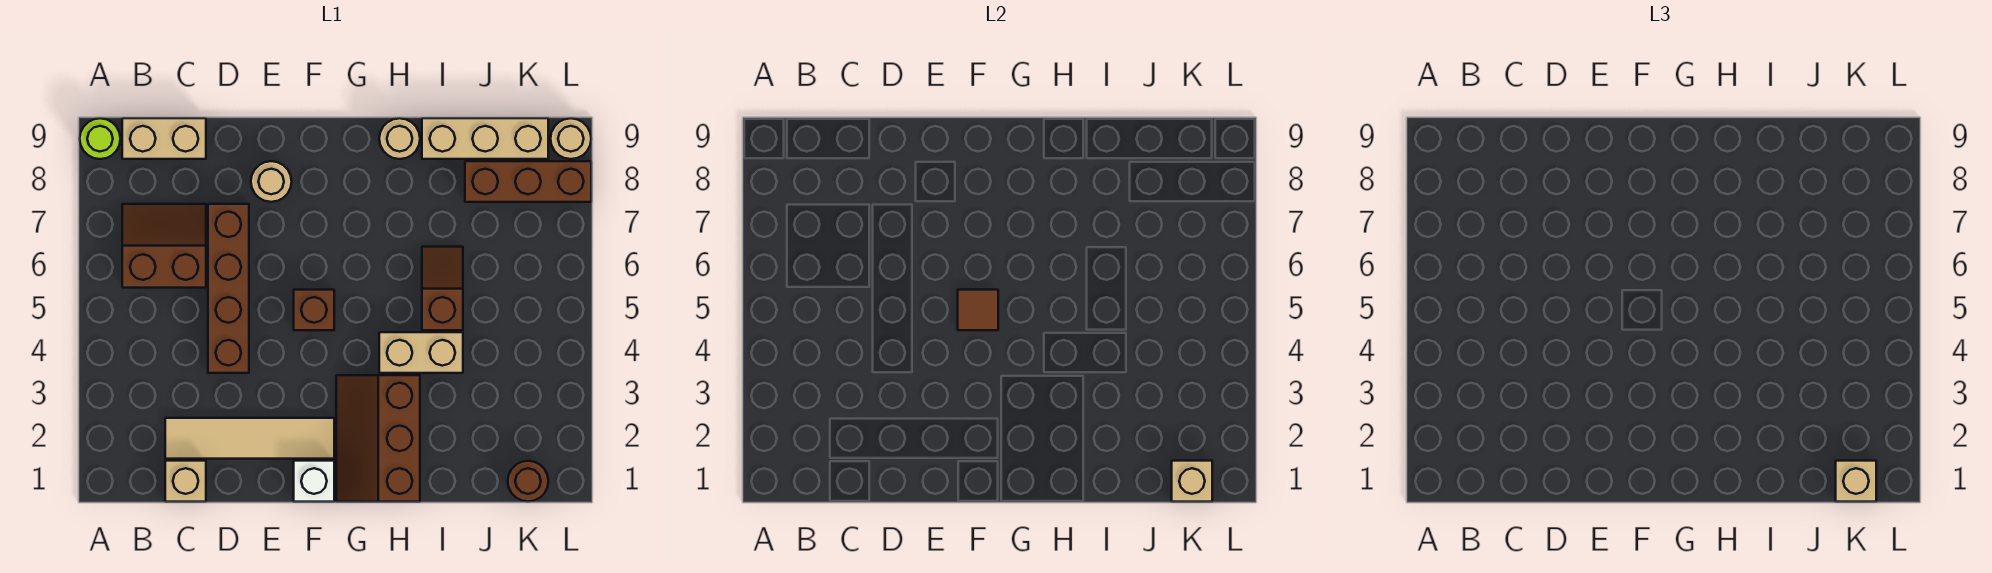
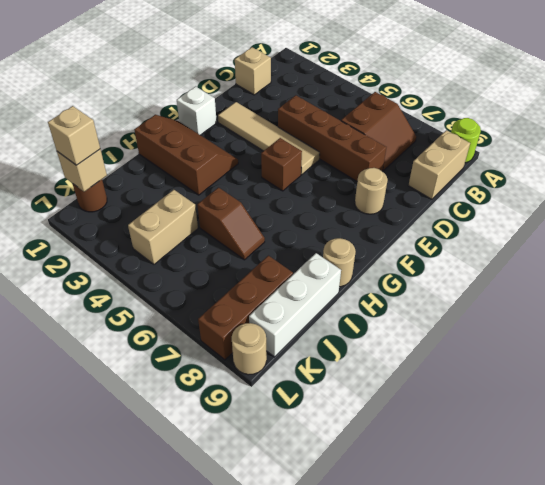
tan tile C2:F2 level 1 -> tan tile E2:E5 level 1
brown tile F5 level 2 -> none
tan brick H4:I4 level 1 -> tan brick J4:K4 level 1
tan brick I9:K9 level 1 -> white brick I9:K9 level 1

